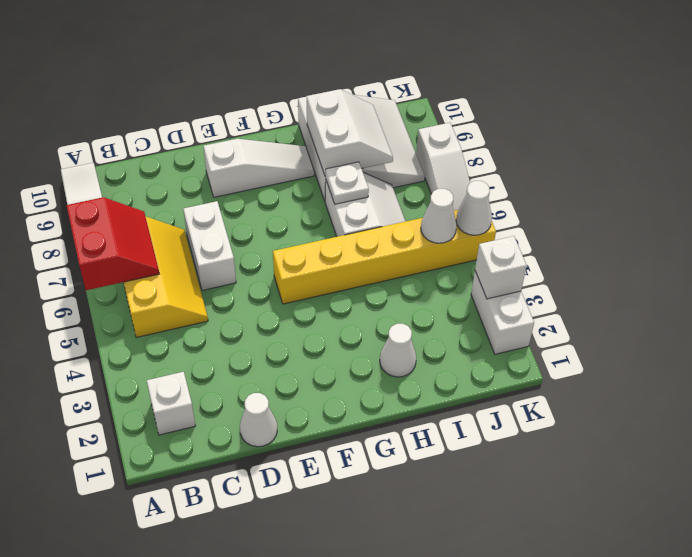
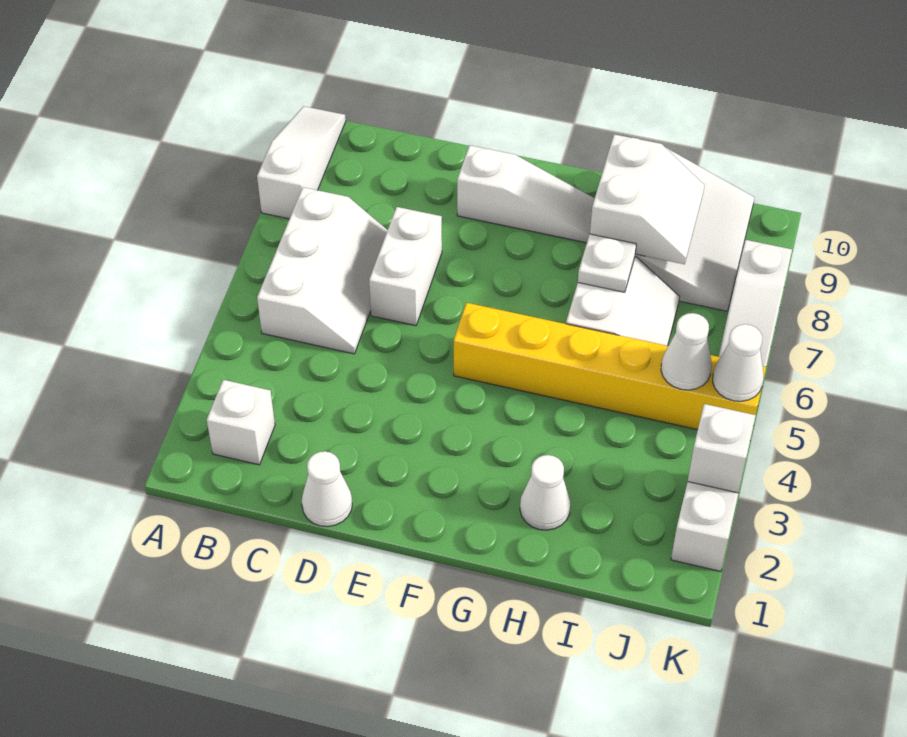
red slope A6:B7 level 2 top A -> none
yellow slope B5:C7 level 1 top B -> white slope B5:C7 level 1 top B

